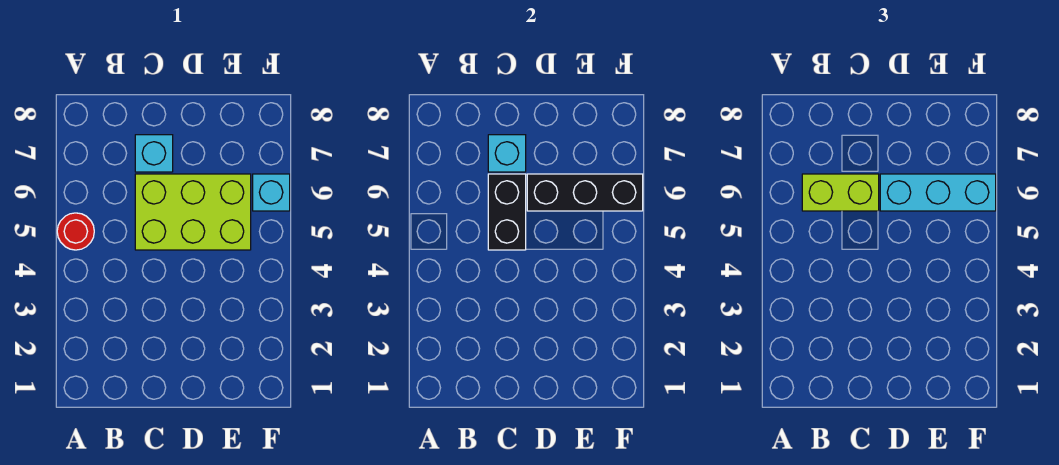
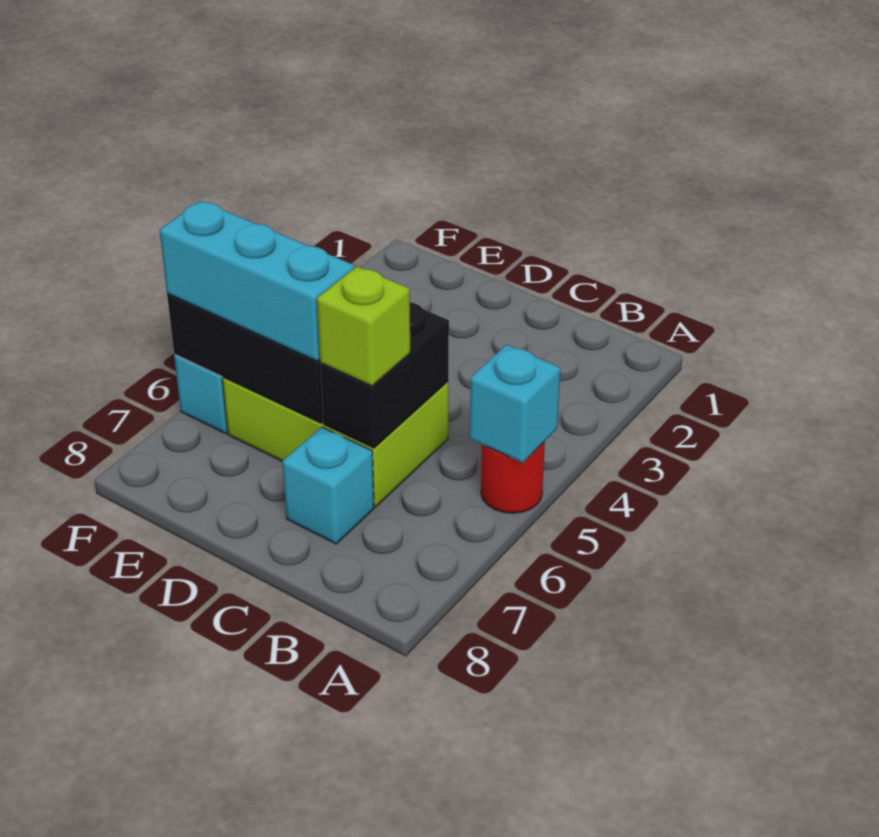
lime brick B6:C6 level 3 -> lime brick C6 level 3
cyan brick C7 level 2 -> cyan brick A5 level 2

